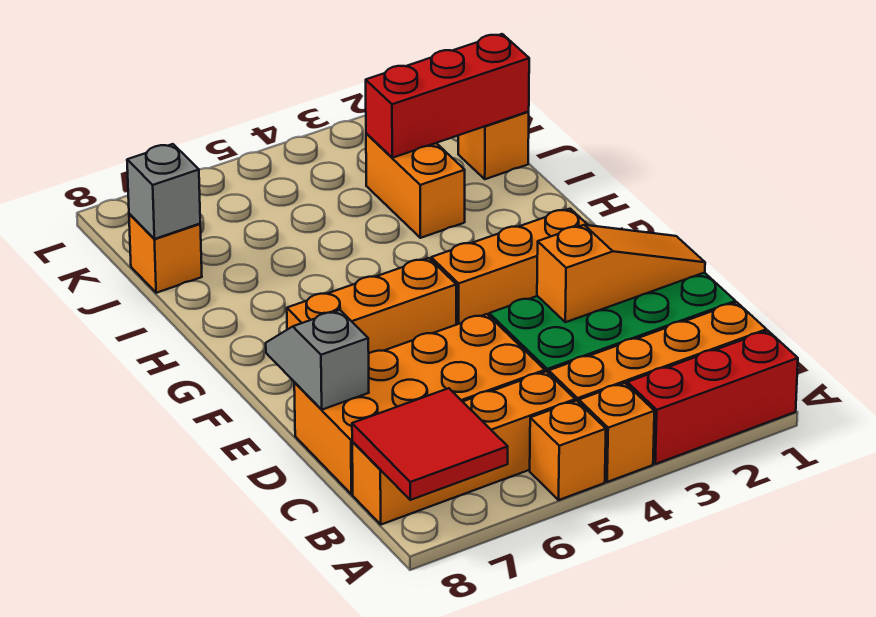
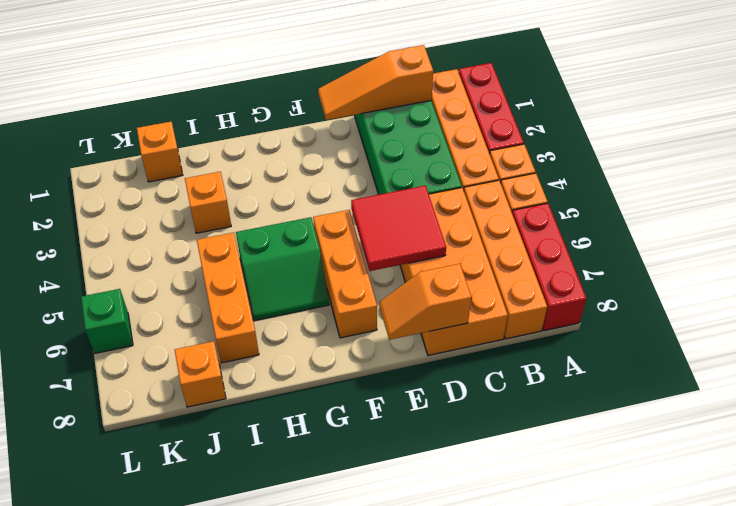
red tile A7:B8 level 2 -> red tile D5:E6 level 2
orange slope D1:D3 level 2 top 3 -> orange slope C1:E1 level 2 top C
grey slope D8:E8 level 2 top D -> orange slope D8:E8 level 2 top D
orange brick F2:F4 level 1 -> orange brick I5:I7 level 1
none -> green slope G5:H6 level 1 top 5
orange brick I3:J3 level 1 -> orange brick I3 level 1
red brick J1:J3 level 2 -> red brick A6:A8 level 1
grey brick J8 level 2 -> none
none -> green brick L6 level 1

